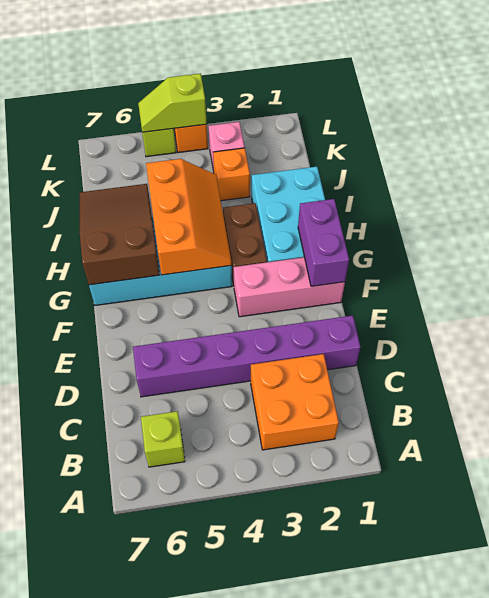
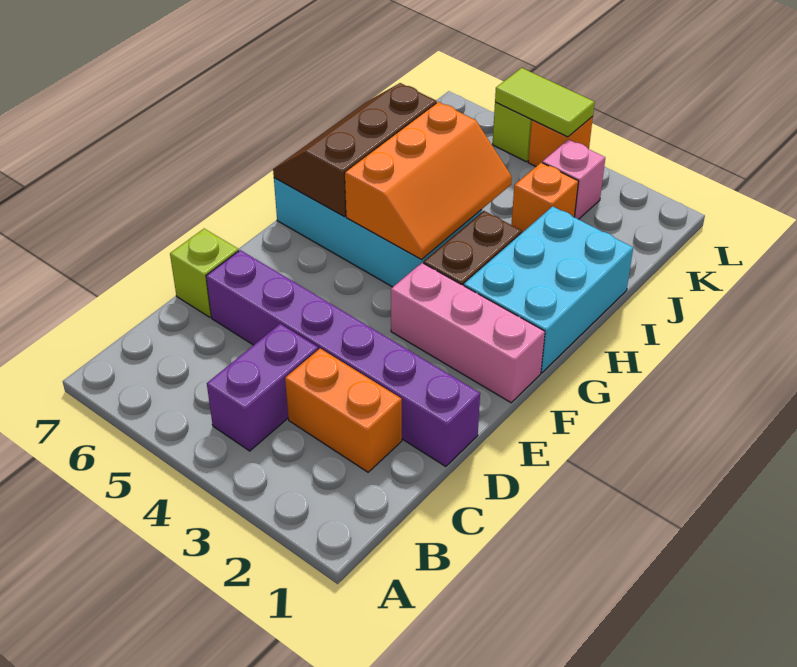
orange brick B2:C3 level 1 -> orange brick C2:C3 level 1
lime brick B6 level 1 -> lime brick D7 level 1
purple brick F1:G1 level 2 -> purple brick B4:C4 level 1
brown slope G6:I7 level 2 top G -> brown slope G6:I7 level 2 top 6
lime slope L4:L5 level 2 top 4 -> lime tile L4:L5 level 2

